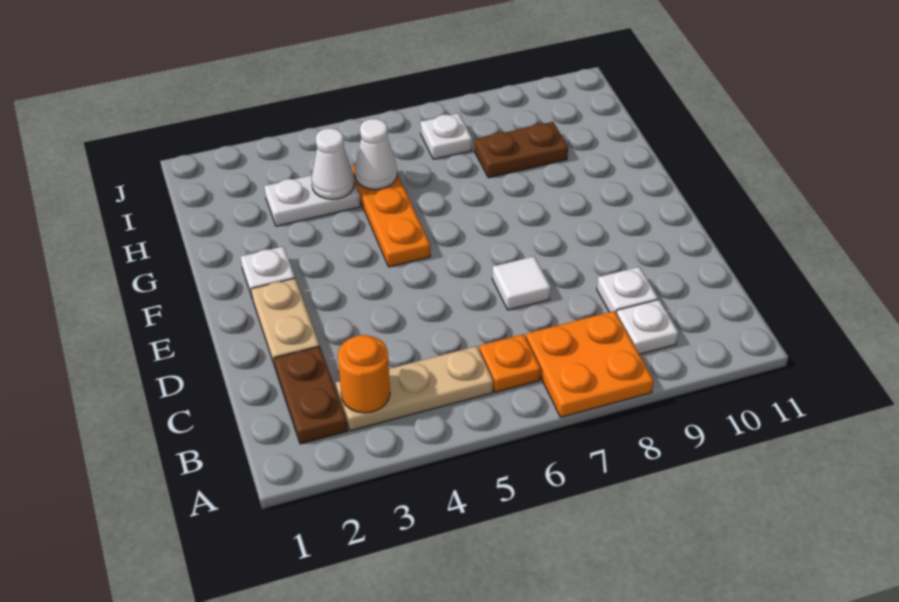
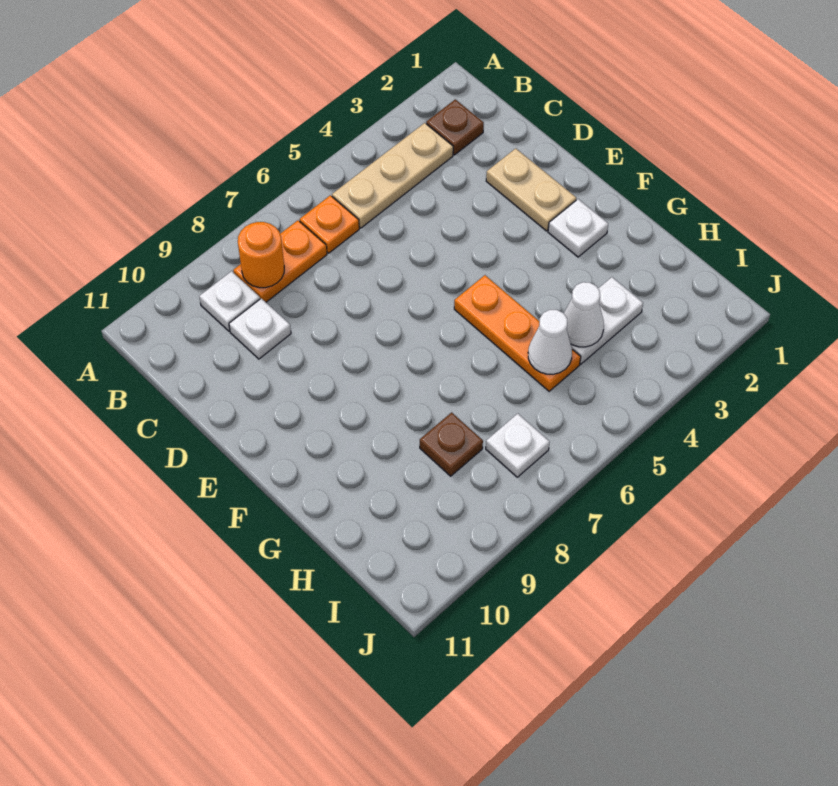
orange plate A7:B8 level 1 -> orange plate B7:B8 level 1
brown plate B2:C2 level 1 -> brown plate B2 level 1
orange round brick B3 level 2 -> orange round brick B8 level 2
white tile D7 level 1 -> none
brown plate H8:H9 level 1 -> brown plate H8 level 1

